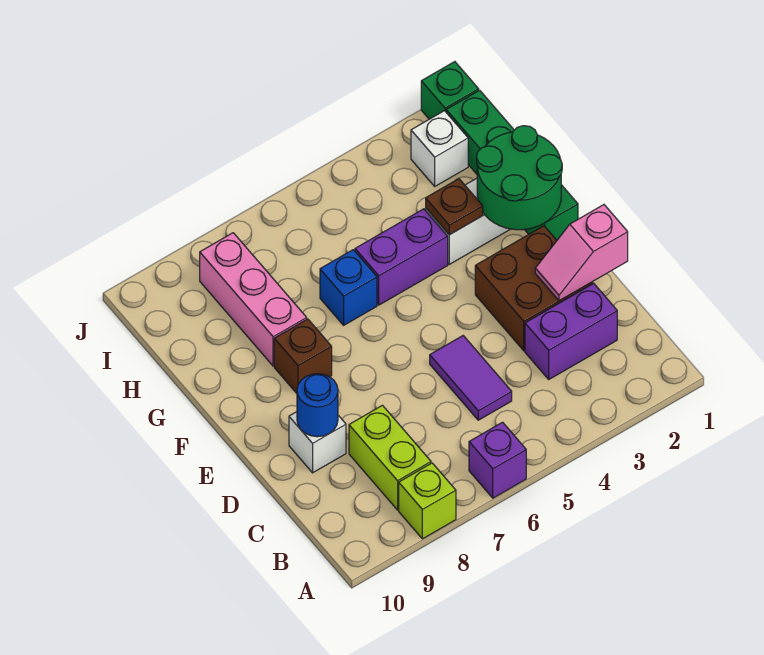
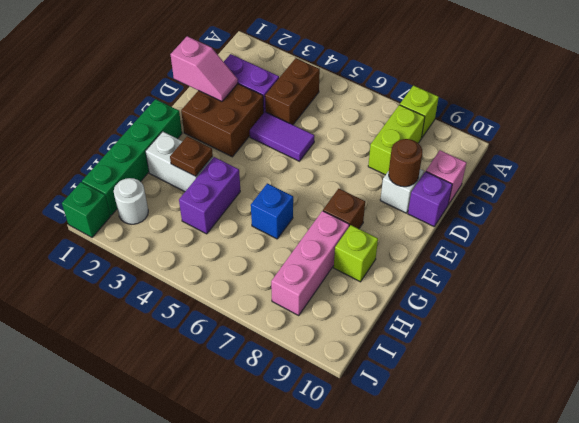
purple brick A6 level 1 -> purple brick D10 level 1
none -> brown brick B4:C4 level 1
purple tile C5:D5 level 1 -> purple tile D4:D5 level 1
none -> pink brick C10 level 1
blue round brick D9 level 2 -> brown round brick D9 level 2
green round brick F1:G2 level 2 -> none
purple brick G4:G5 level 1 -> purple brick G4:H4 level 1
none -> lime brick G9 level 1
white brick I2 level 1 -> white round brick I2 level 1

